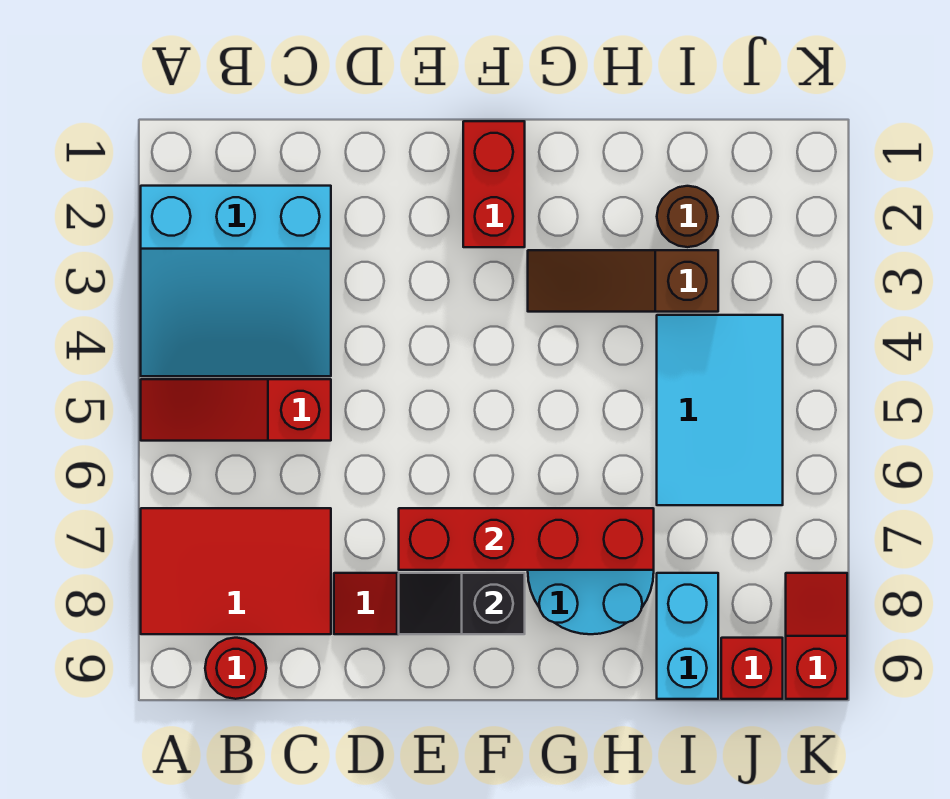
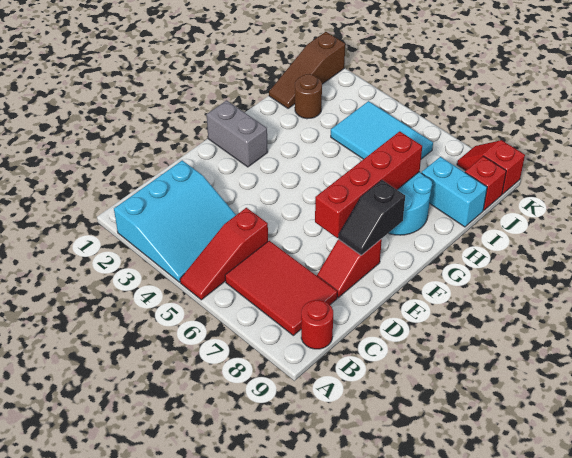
red tile A7:C8 level 1 -> red tile B6:C8 level 1
red brick F1:F2 level 1 -> grey brick F1:F2 level 1
brown slope G3:I3 level 1 top I -> brown slope I1:K1 level 1 top K

